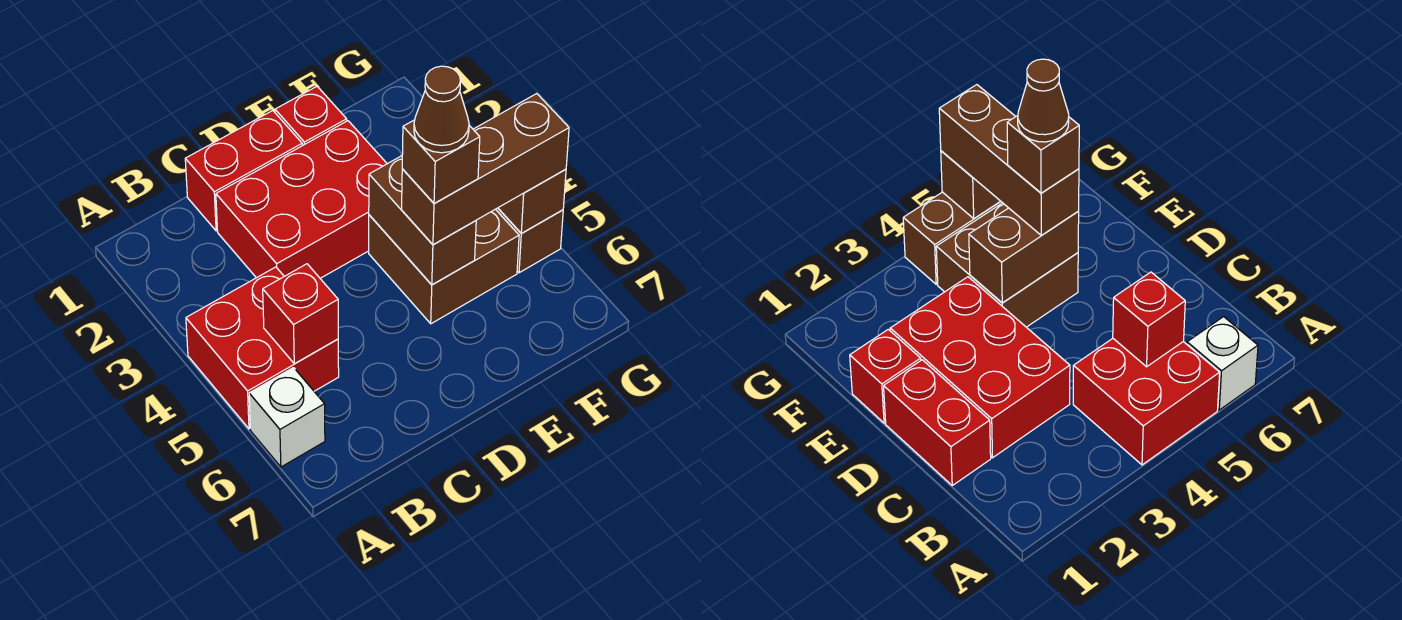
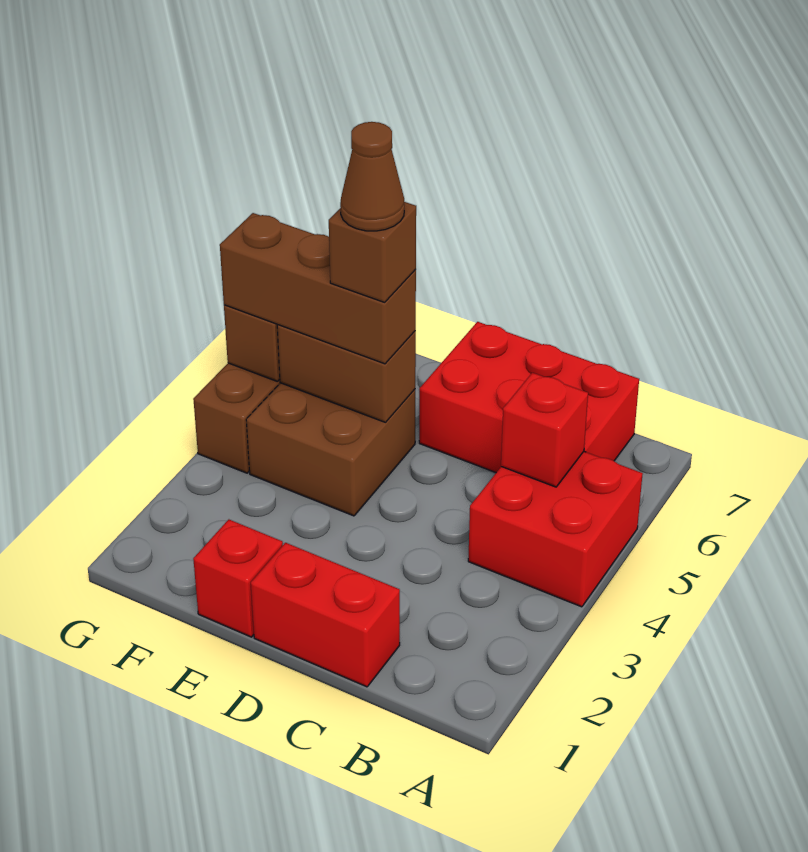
white brick A6 level 1 -> none
red brick C2:E3 level 1 -> red brick B6:D7 level 1
brown brick E4:E5 level 2 -> brown brick E5:F5 level 2

